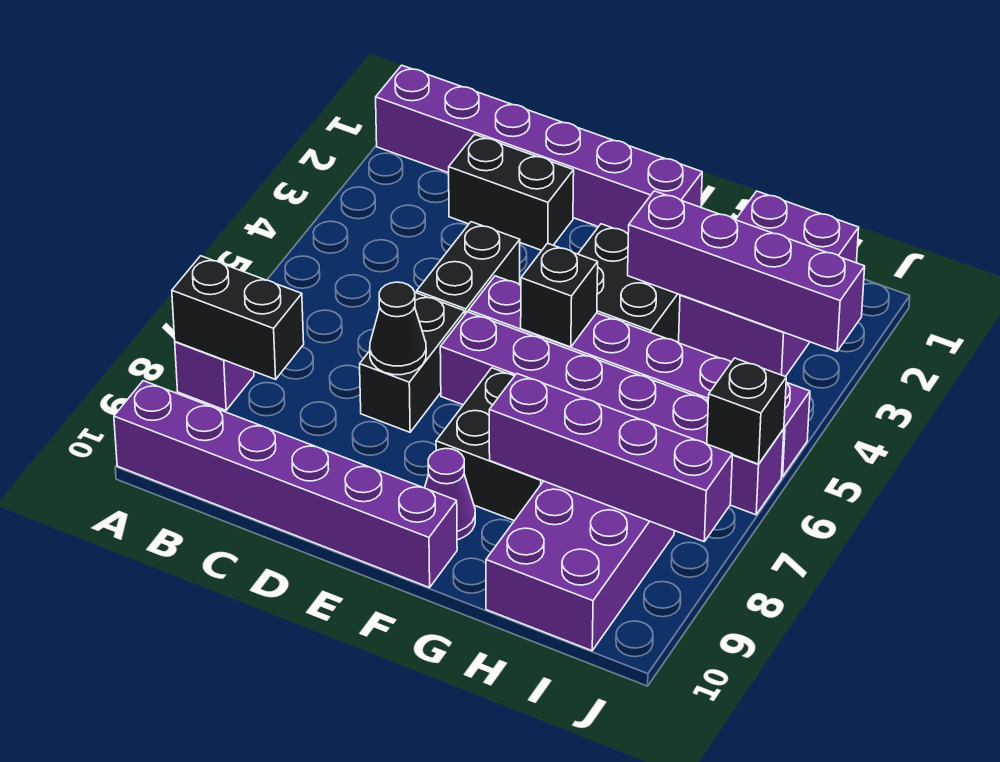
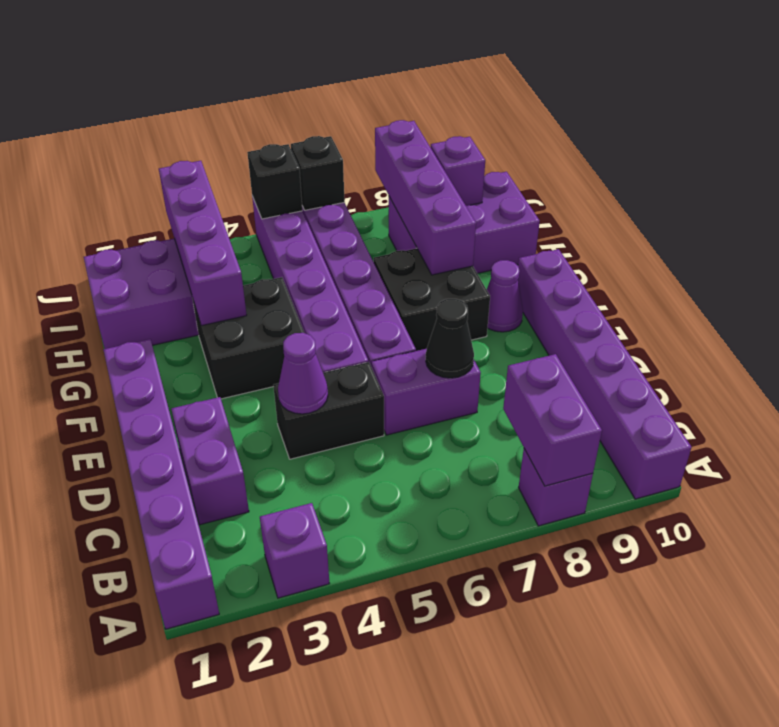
none -> purple brick A3 level 1
black brick A8:B8 level 2 -> purple brick A8:B8 level 2
black brick C2:D2 level 1 -> purple brick C2:D2 level 1
none -> purple cone D4 level 2
black brick D6:D7 level 1 -> purple brick D6:D7 level 1
black brick F5 level 2 -> black brick J5 level 2
none -> purple brick I9 level 2

